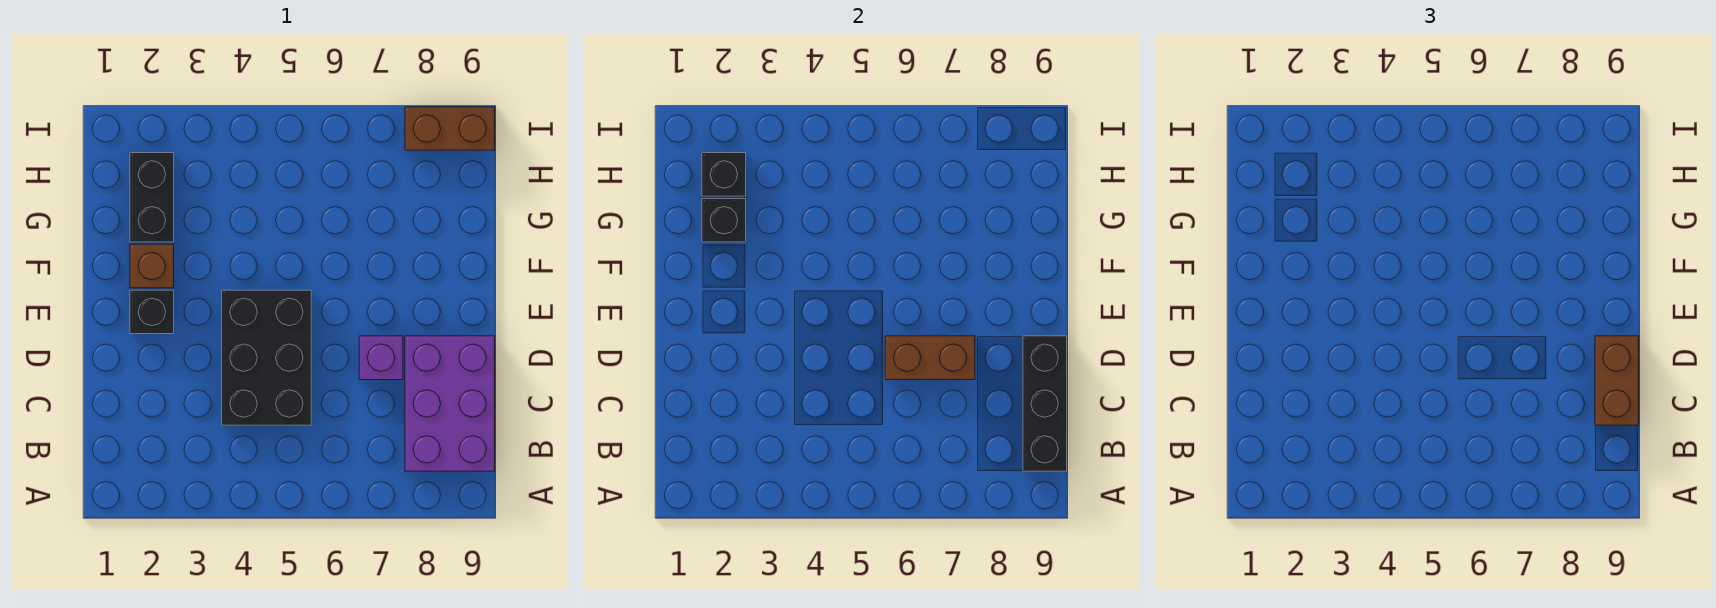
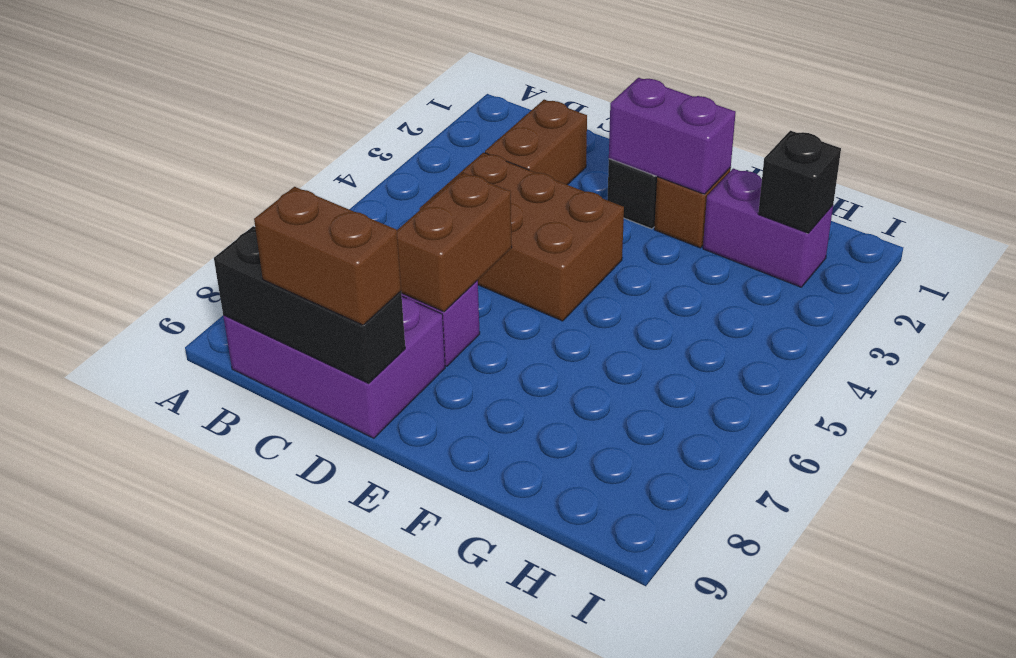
black brick C4:E5 level 1 -> brown brick C4:E5 level 1
none -> purple brick E2:F2 level 2
black brick G2:H2 level 1 -> purple brick G2:H2 level 1
black brick G2 level 2 -> none
brown brick I8:I9 level 1 -> brown brick C2:C3 level 1

